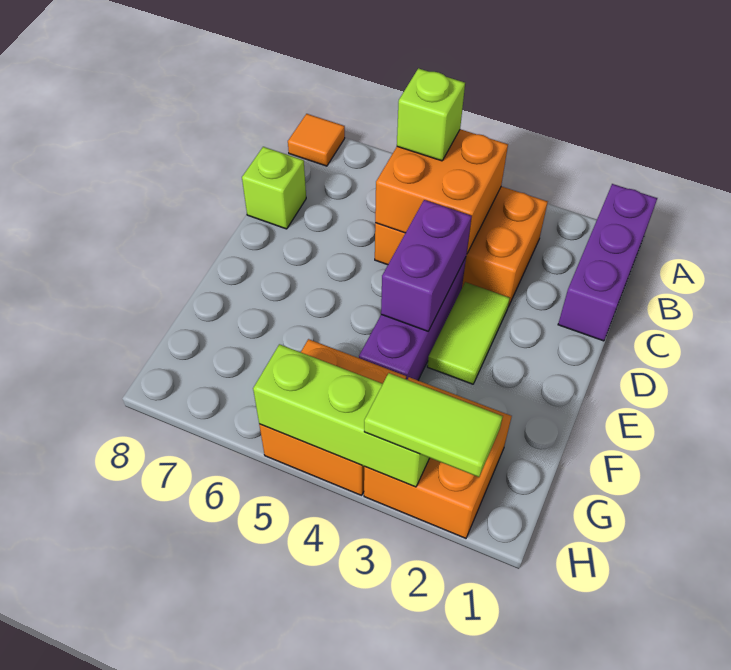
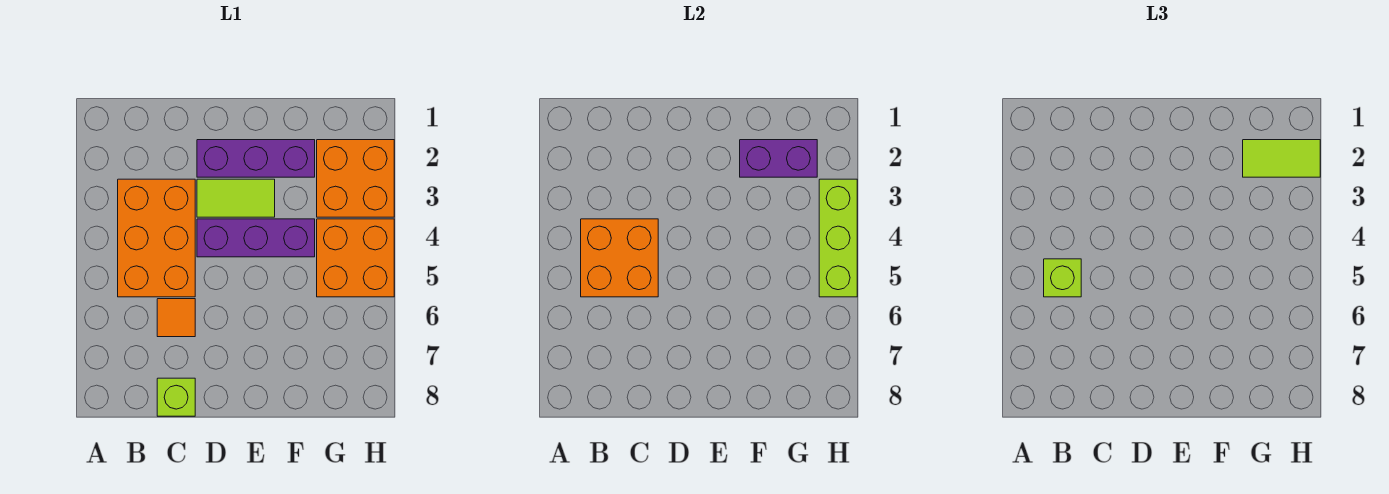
purple brick A1:C1 level 1 -> purple brick D2:F2 level 1
orange tile A8 level 1 -> orange tile C6 level 1
purple brick D4:E4 level 2 -> purple brick F2:G2 level 2
lime tile H2:H3 level 3 -> lime tile G2:H2 level 3

